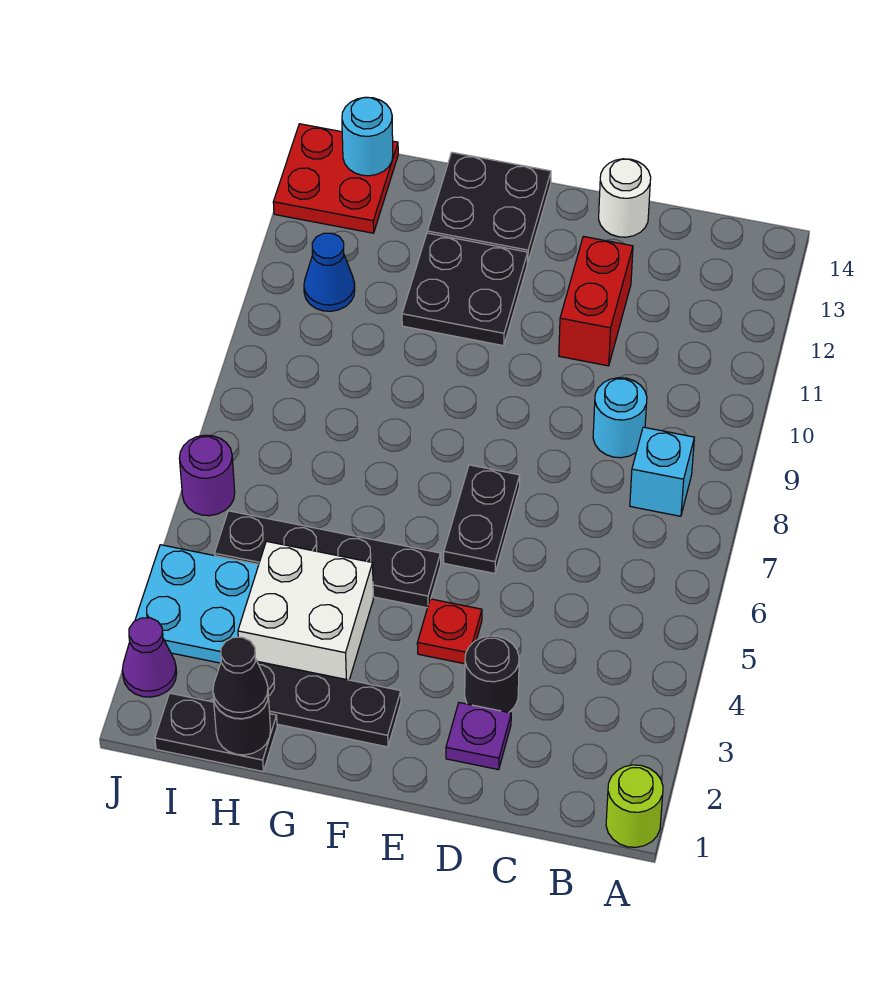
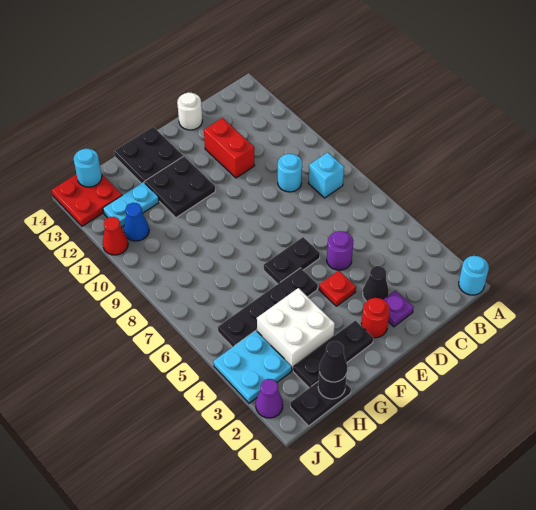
lime round brick A1 level 1 -> cyan round brick A1 level 1
black round brick D3 level 1 -> black cone D3 level 1
none -> red round brick E2 level 1
black plate E6:E7 level 1 -> black plate E6:F6 level 1
none -> cyan plate H12:I12 level 1
purple round brick J6 level 1 -> purple round brick D5 level 1
none -> red cone J11 level 1

